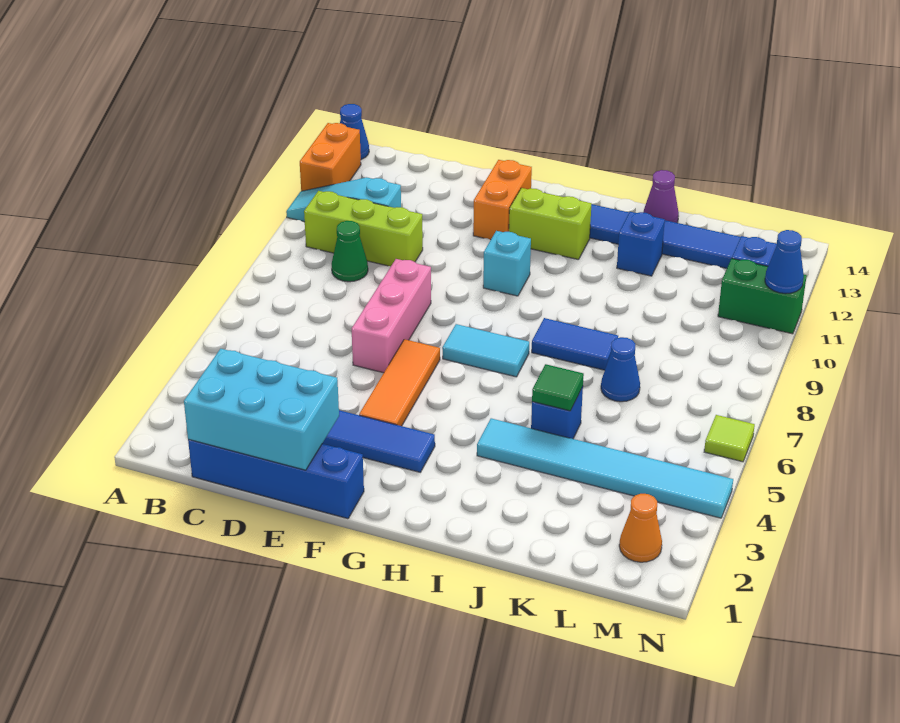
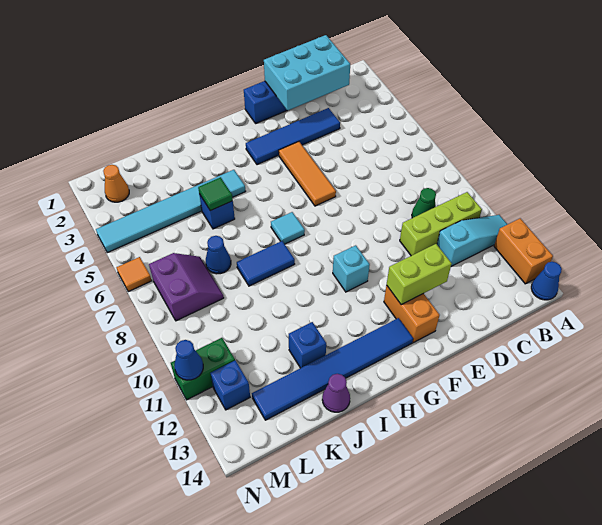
pink brick E6:E8 level 1 -> none
cyan tile G7:H7 level 1 -> cyan tile H7 level 1
lime brick G12:H12 level 1 -> lime brick E12:F12 level 2
none -> purple slope L7:M8 level 1 top M
lime tile N6 level 1 -> orange tile N6 level 1

